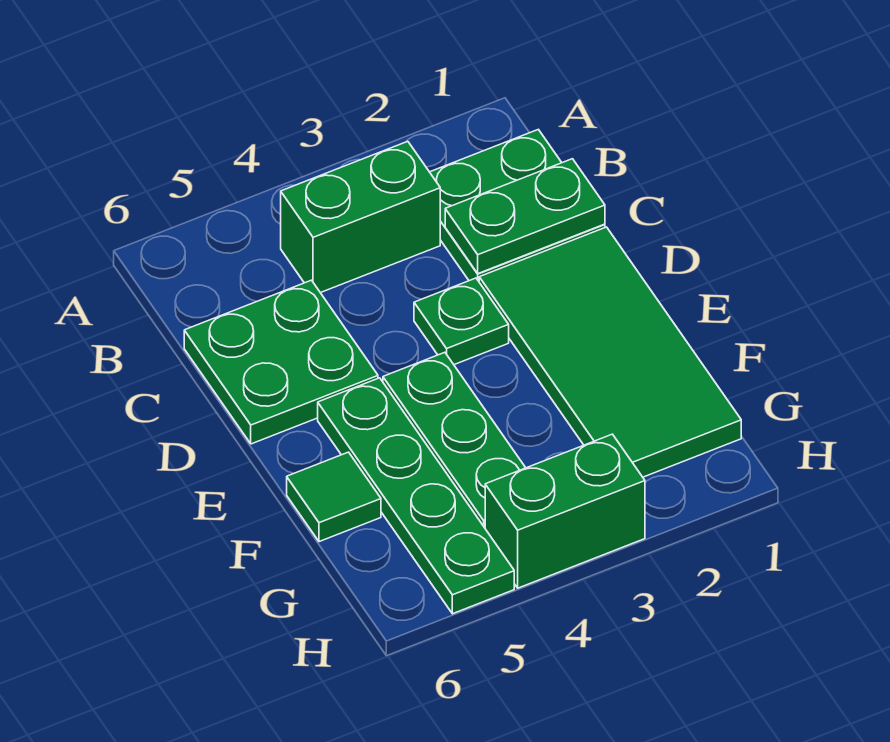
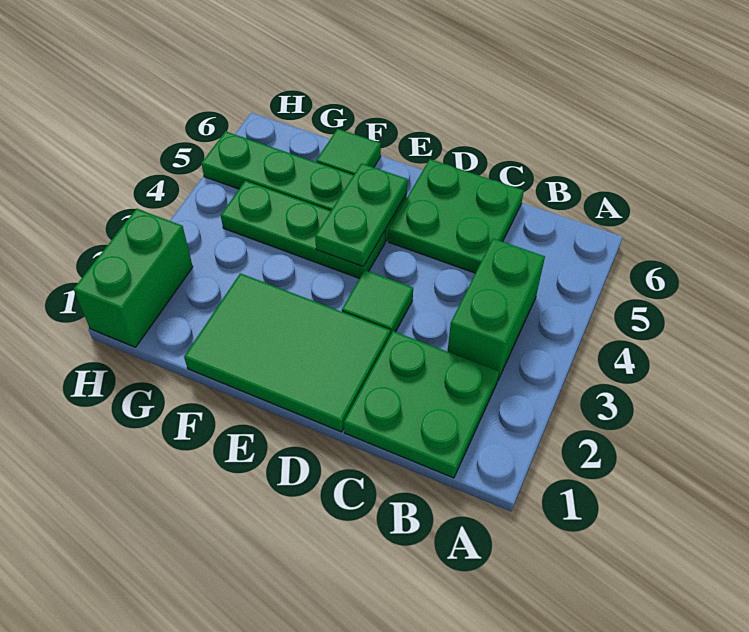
green plate C1:C2 level 2 -> green plate E4:E5 level 2
green tile D1:G2 level 1 -> green tile D1:F2 level 1
green plate D3 level 1 -> green tile D3 level 1
green brick H3:H4 level 1 -> green brick H1:H2 level 1

